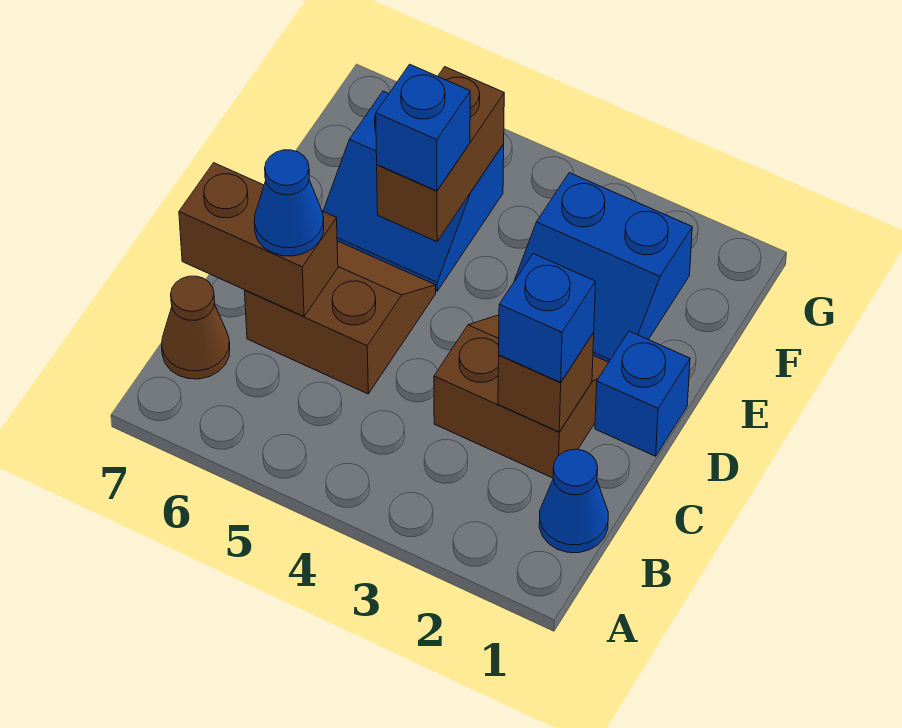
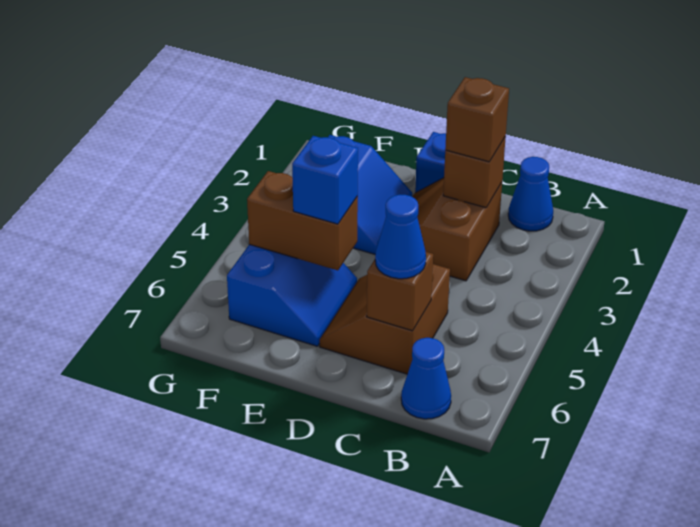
brown cone B7 level 1 -> blue cone B7 level 1
blue brick C2 level 3 -> brown brick C2 level 3
brown brick C6:C7 level 2 -> brown brick C6 level 2

